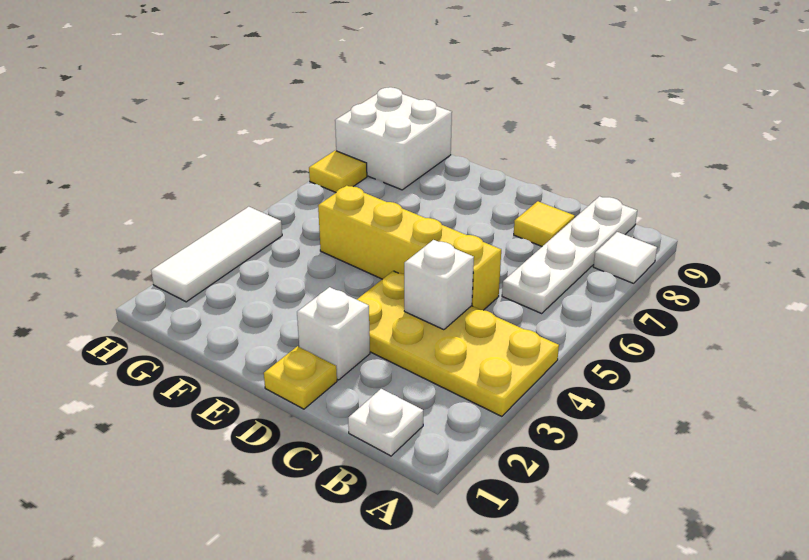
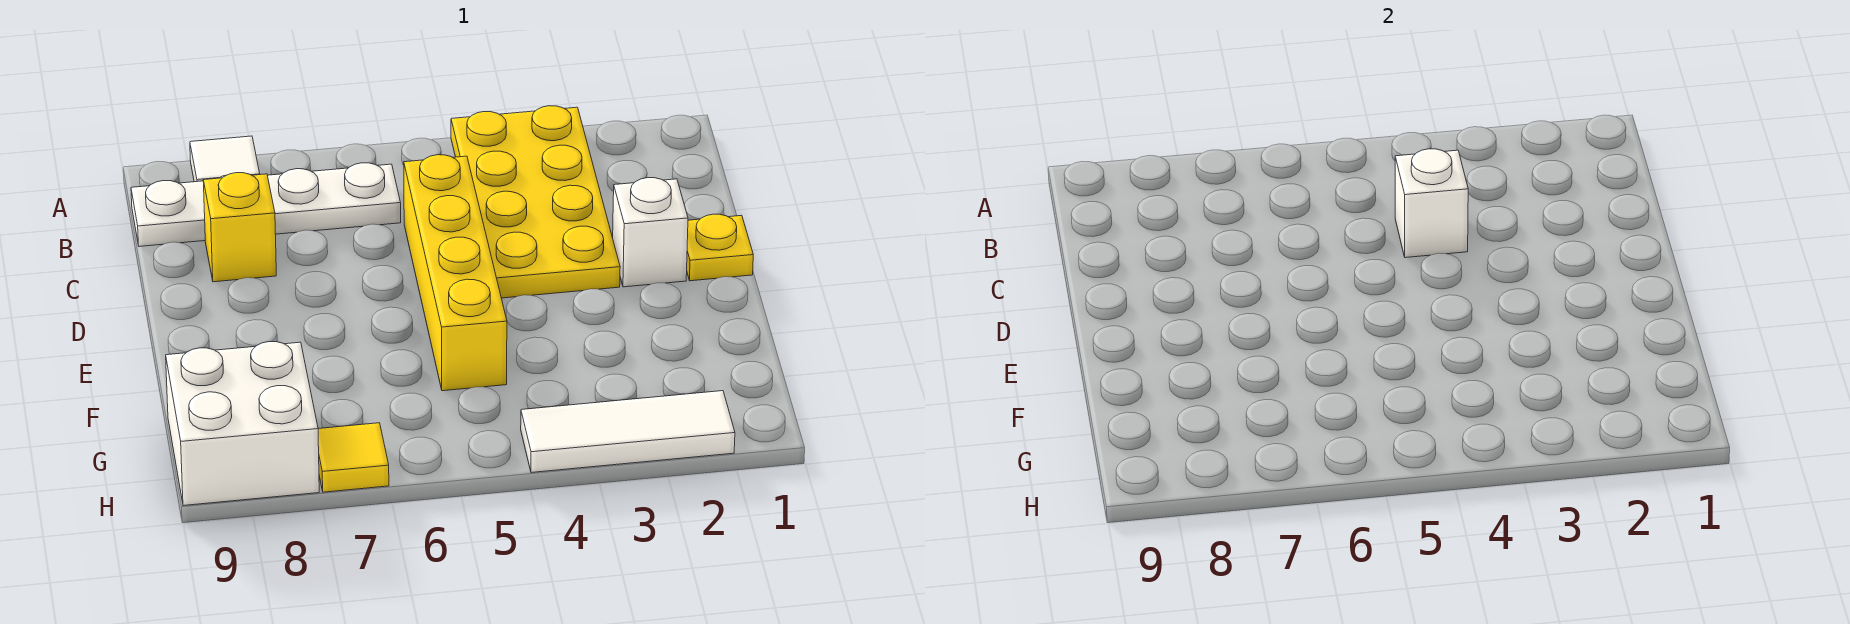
white plate B1 level 1 -> none
yellow tile C8 level 1 -> yellow brick C8 level 1

